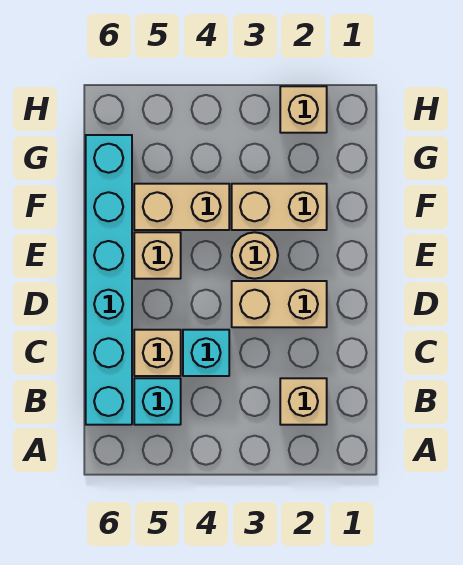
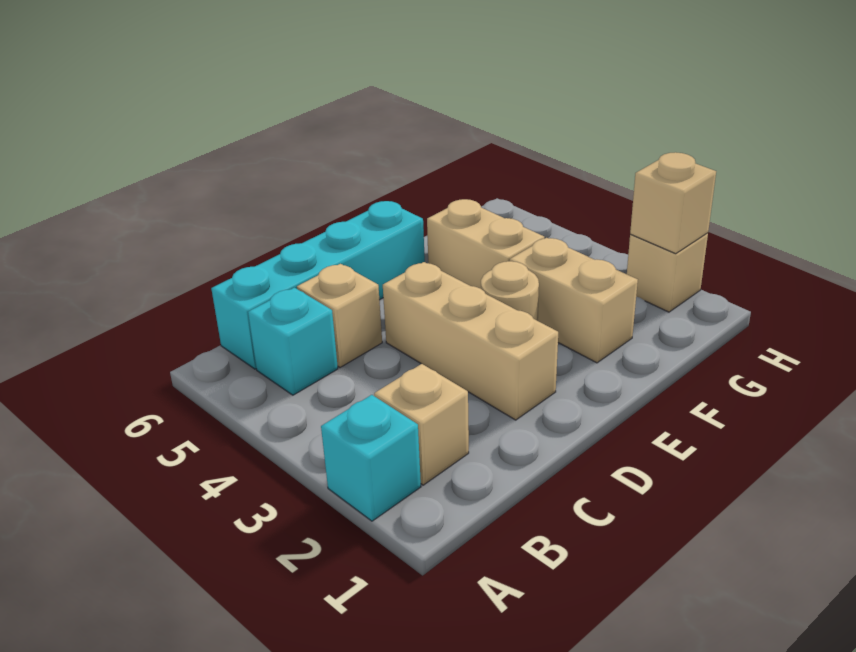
cyan brick B6:G6 level 1 -> cyan brick B6:E6 level 1
cyan brick C4 level 1 -> cyan brick A2 level 1
tan brick D2:D3 level 1 -> tan brick D2:D4 level 1
tan brick E5 level 1 -> tan brick H2 level 2

